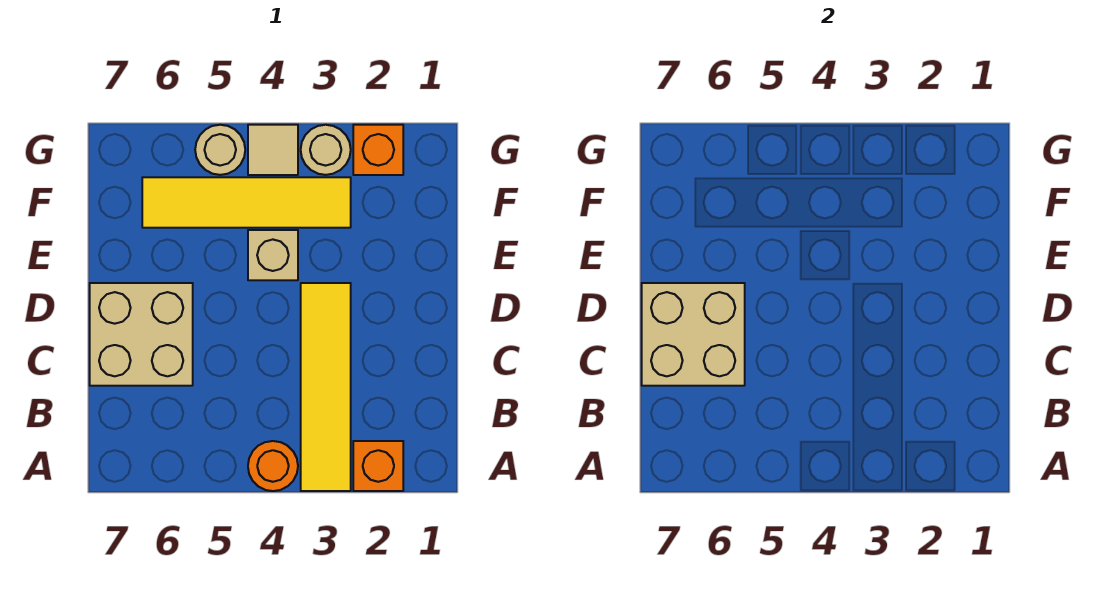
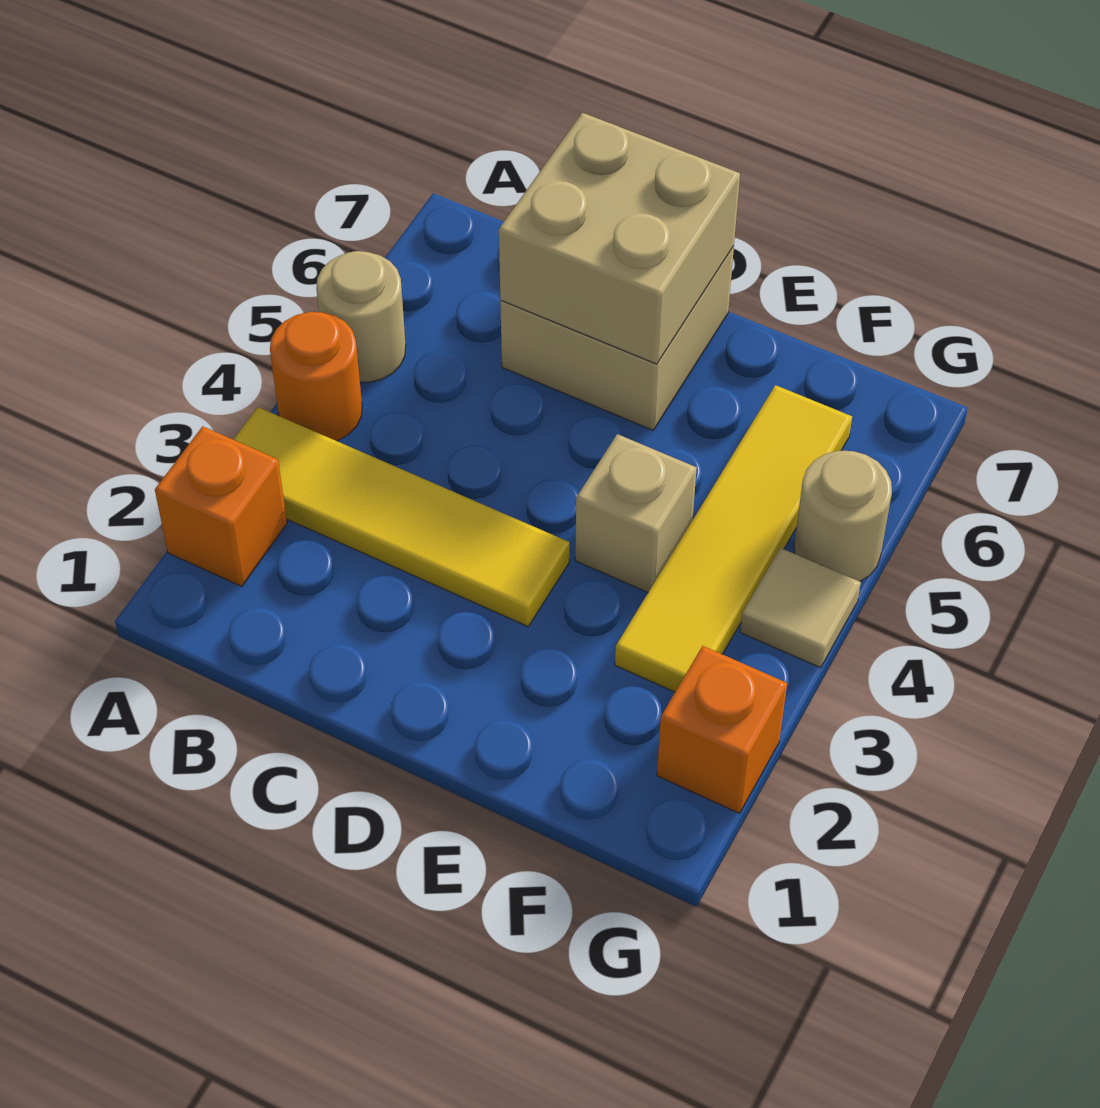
tan round brick G3 level 1 -> tan round brick A5 level 1

